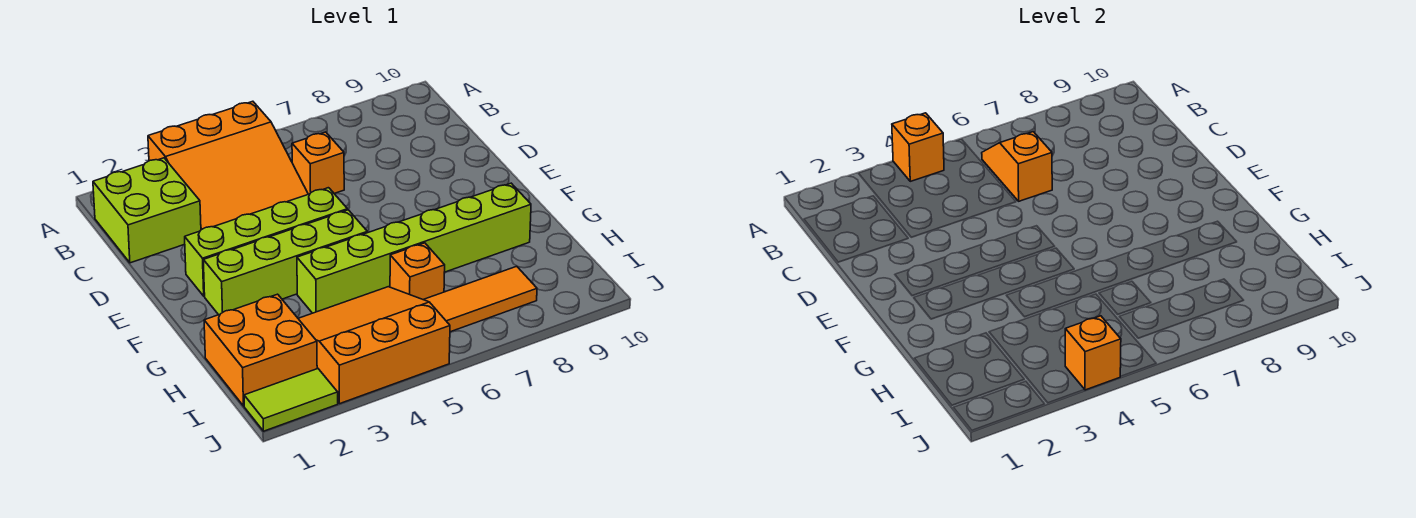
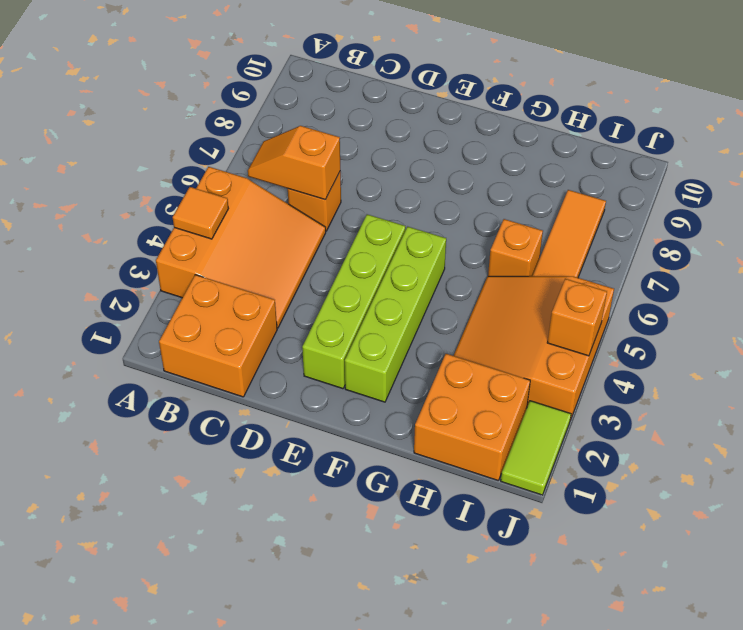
orange brick A4 level 2 -> orange tile A4 level 2
lime brick B1:C2 level 1 -> orange brick B1:C2 level 1
lime brick G4:G9 level 1 -> none

